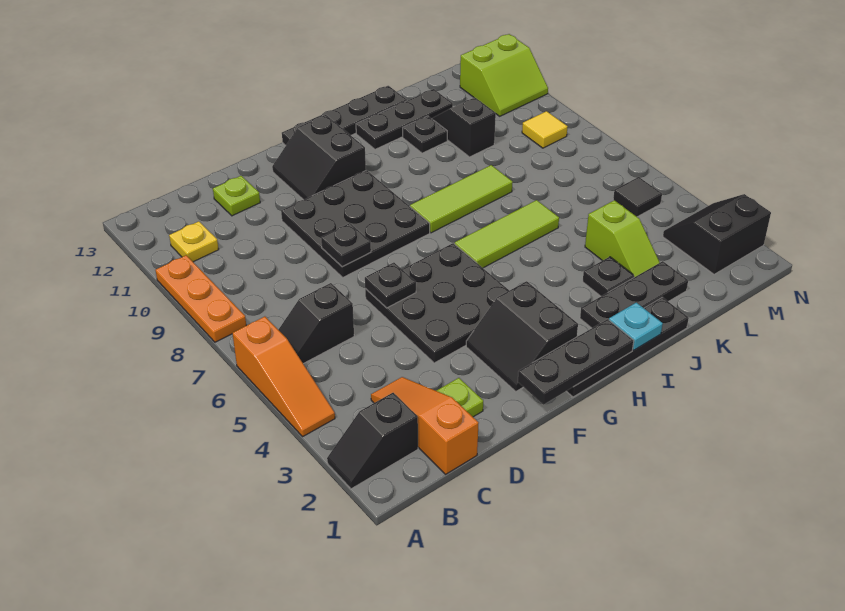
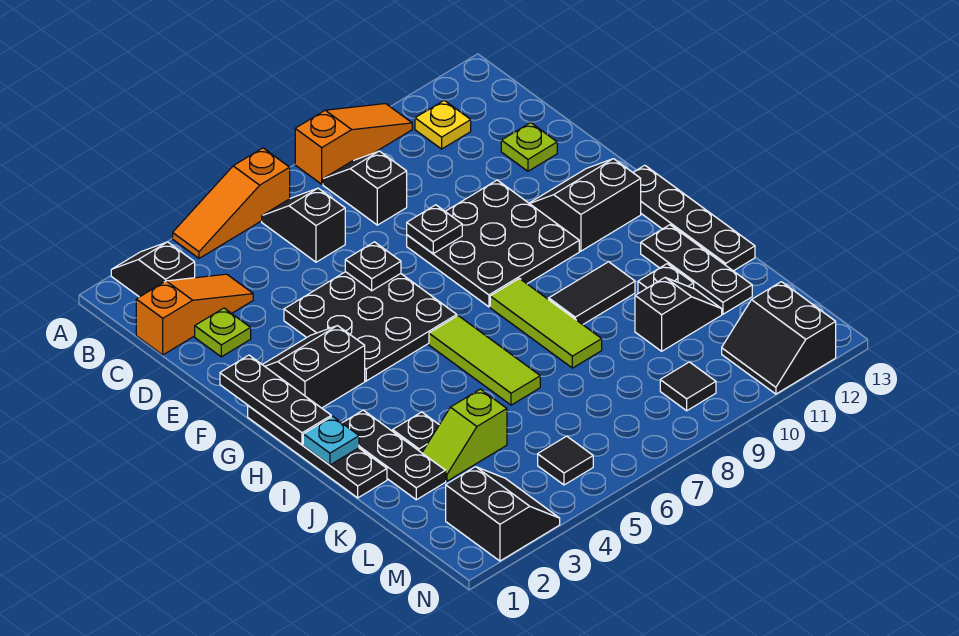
orange plate A8:A10 level 1 -> orange slope A8:A10 level 1 top 8
none -> black slope B8:C8 level 1 top C
none -> black tile I9:I10 level 1
yellow tile M9 level 1 -> black tile M9 level 1
lime slope M11:N12 level 1 top 12 -> black slope M11:N12 level 1 top 12

